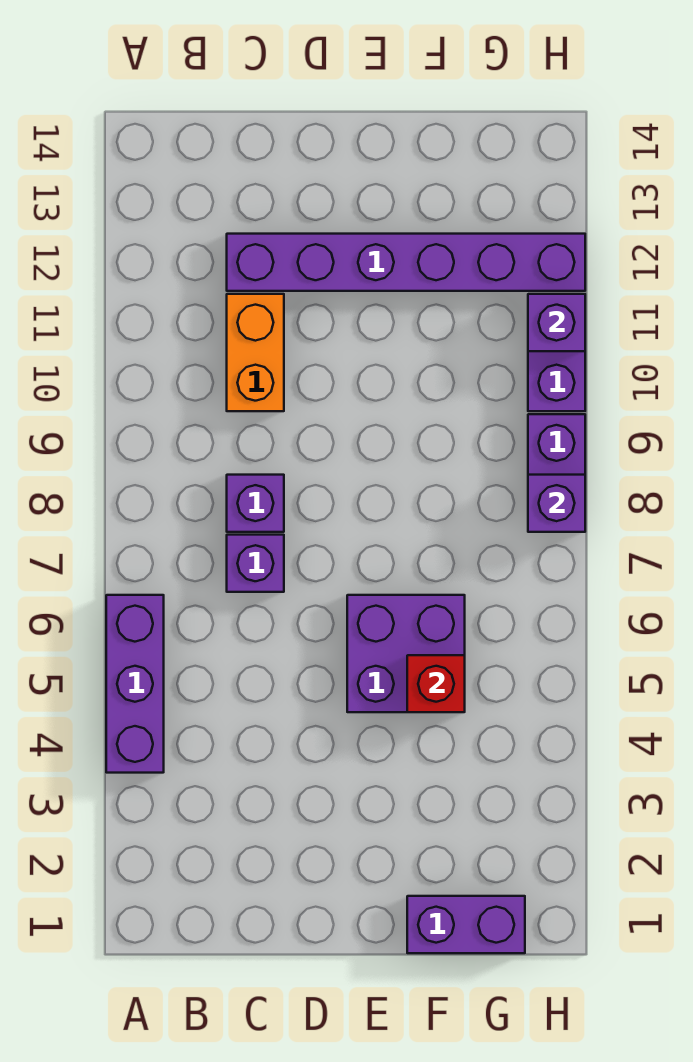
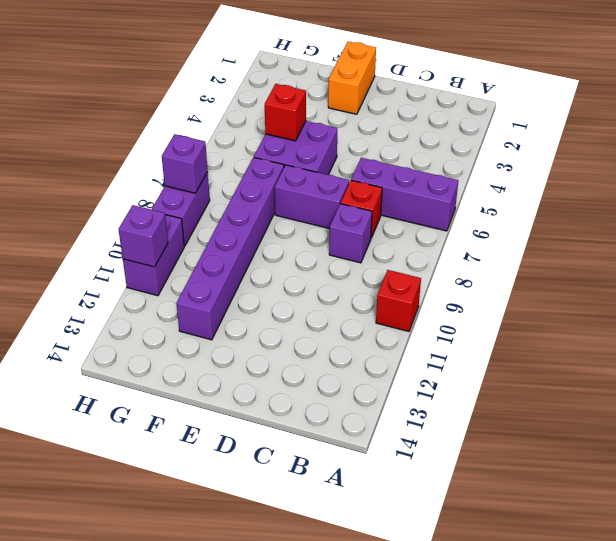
purple brick A4:A6 level 1 -> purple brick A6:C6 level 1
none -> red brick A10 level 1
purple brick C7 level 1 -> red brick C7 level 1
orange brick C10:C11 level 1 -> orange brick E1:E2 level 1
purple brick C12:H12 level 1 -> purple brick F7:F12 level 1
purple brick F1:G1 level 1 -> purple brick D7:E7 level 1

